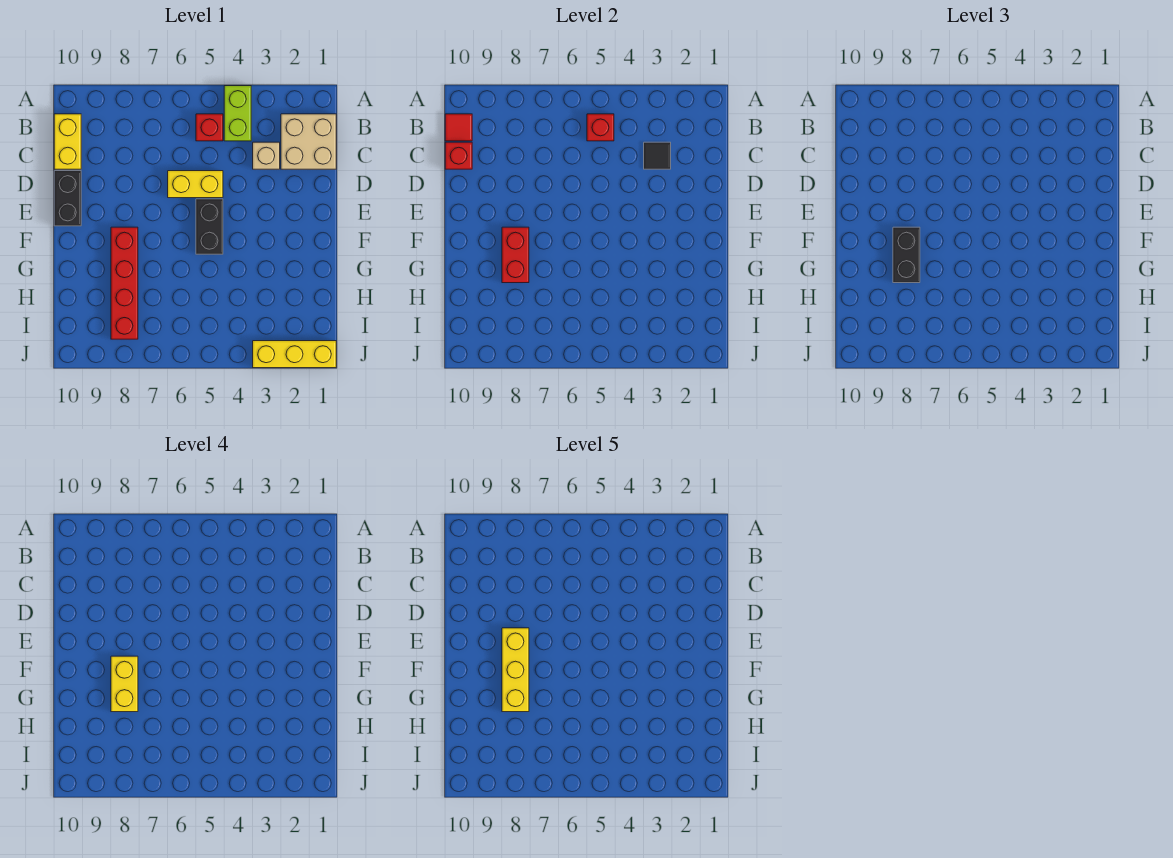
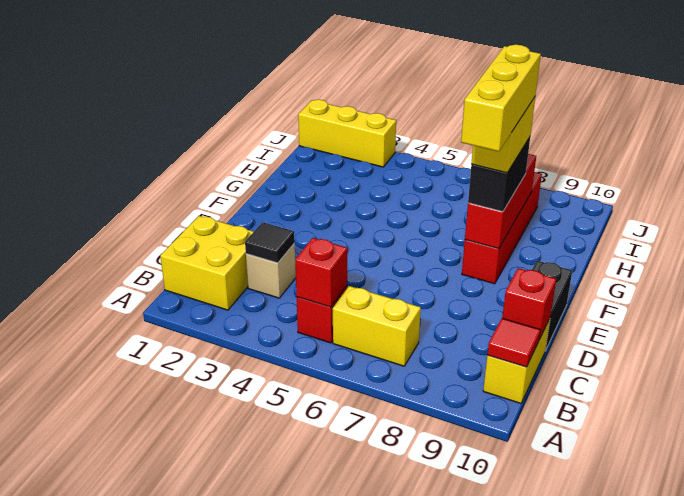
lime brick A4:B4 level 1 -> none
tan brick B1:C2 level 1 -> yellow brick B1:C2 level 1
yellow brick D5:D6 level 1 -> yellow brick B6:B7 level 1
black brick E5:F5 level 1 -> none
red brick F8:G8 level 2 -> red brick F8:H8 level 2

